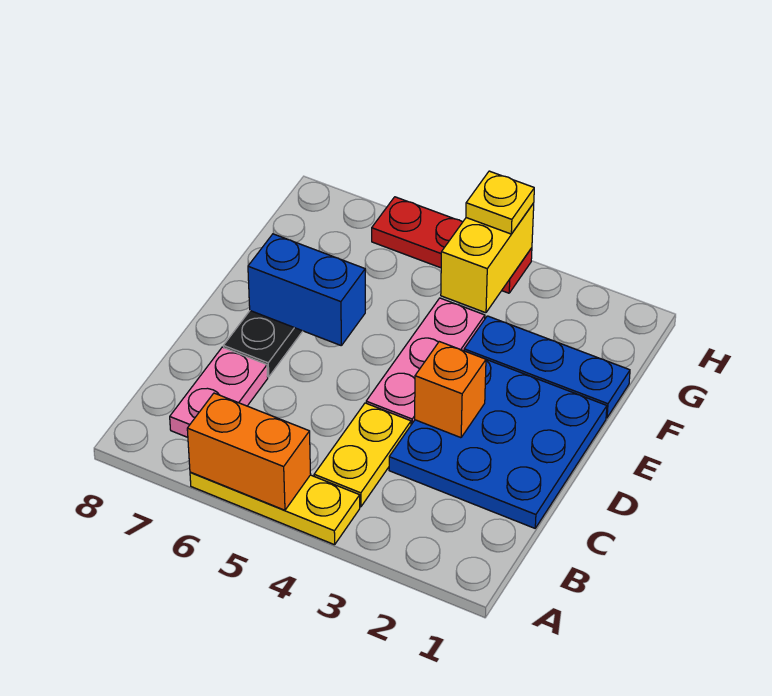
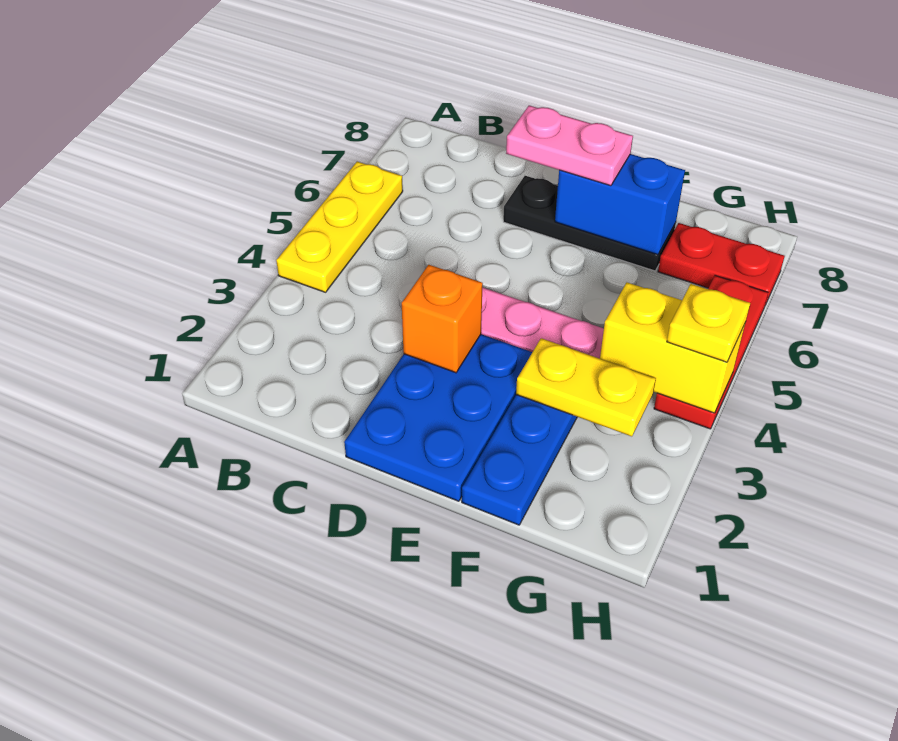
orange brick A5:A6 level 2 -> none
yellow plate B4:C4 level 1 -> yellow plate F3:G3 level 2
pink plate B7:C7 level 1 -> pink plate D7:E7 level 3
blue plate C1:E3 level 1 -> blue plate D1:E3 level 1
blue brick E6:E7 level 2 -> blue brick E7:F7 level 2
none -> red plate G7:H7 level 1

